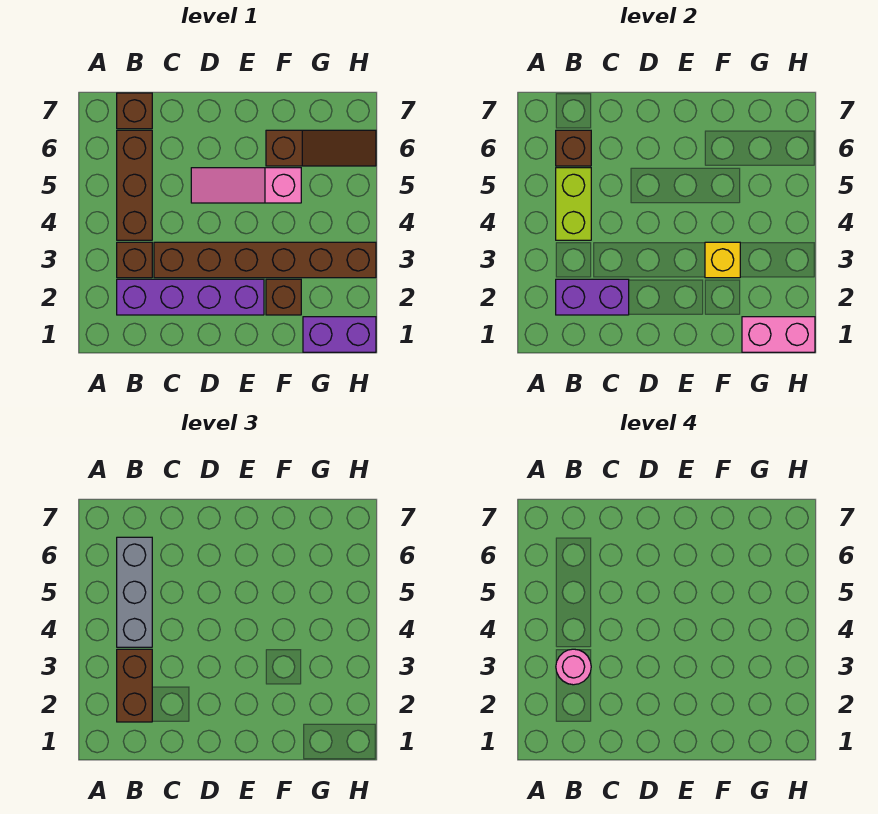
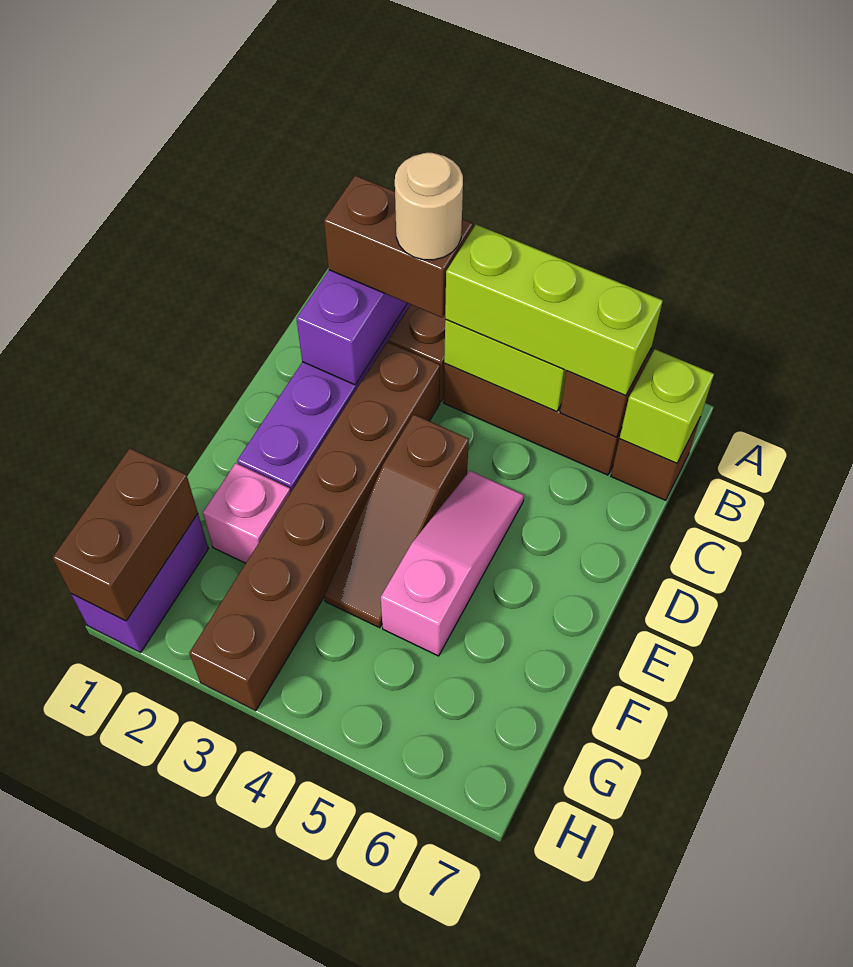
pink round brick B3 level 4 -> tan round brick B3 level 4
grey brick B4:B6 level 3 -> lime brick B4:B6 level 3
none -> lime brick B7 level 2
brown brick F2 level 1 -> pink brick F2 level 1
yellow brick F3 level 2 -> none
brown slope F6:H6 level 1 top F -> brown slope D4:F4 level 1 top D
pink brick G1:H1 level 2 -> brown brick G1:H1 level 2

